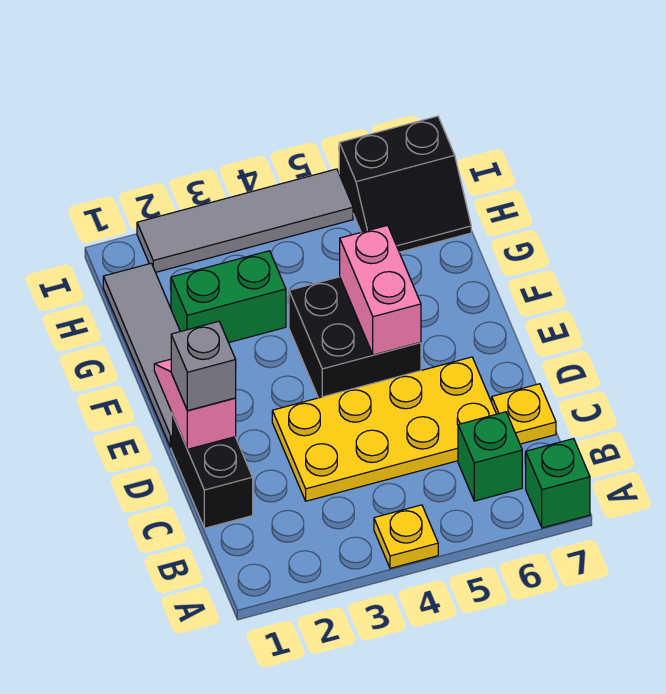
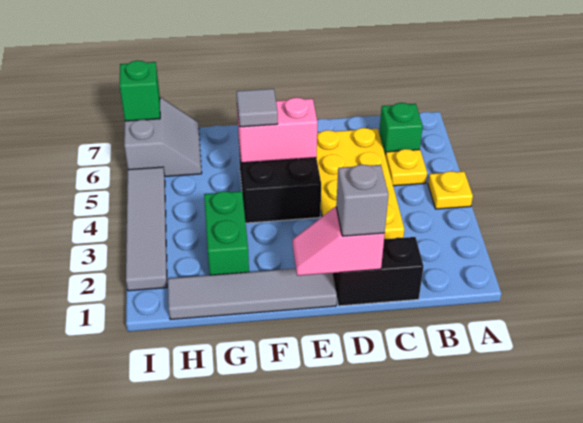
green brick A7 level 1 -> green brick I7 level 2
yellow plate C7 level 1 -> yellow plate B5 level 1
none -> grey tile F5 level 3
black slope H6:I7 level 1 top I -> grey slope H6:I7 level 1 top I

